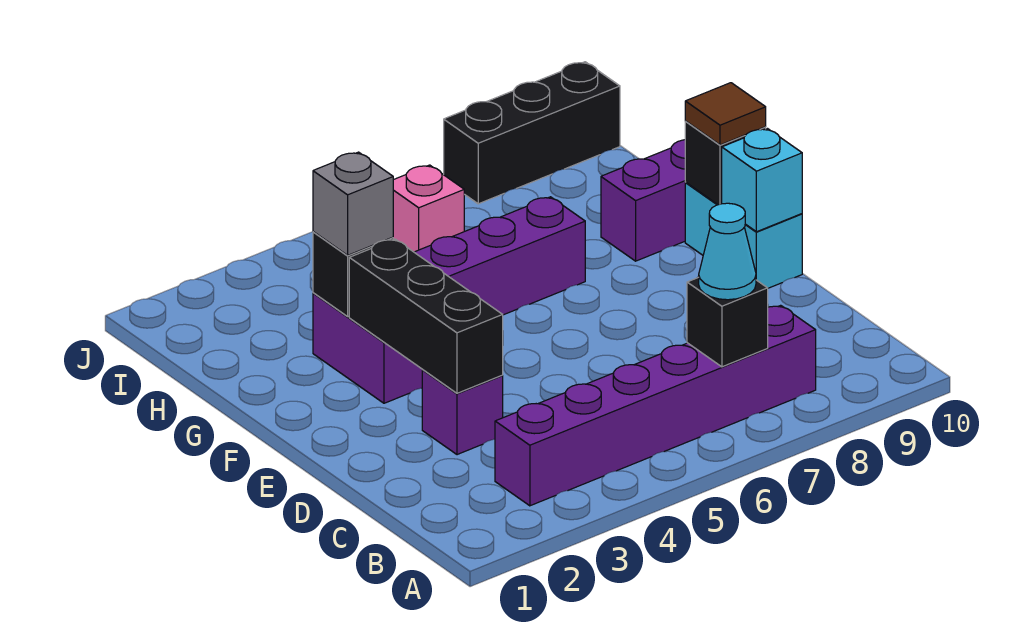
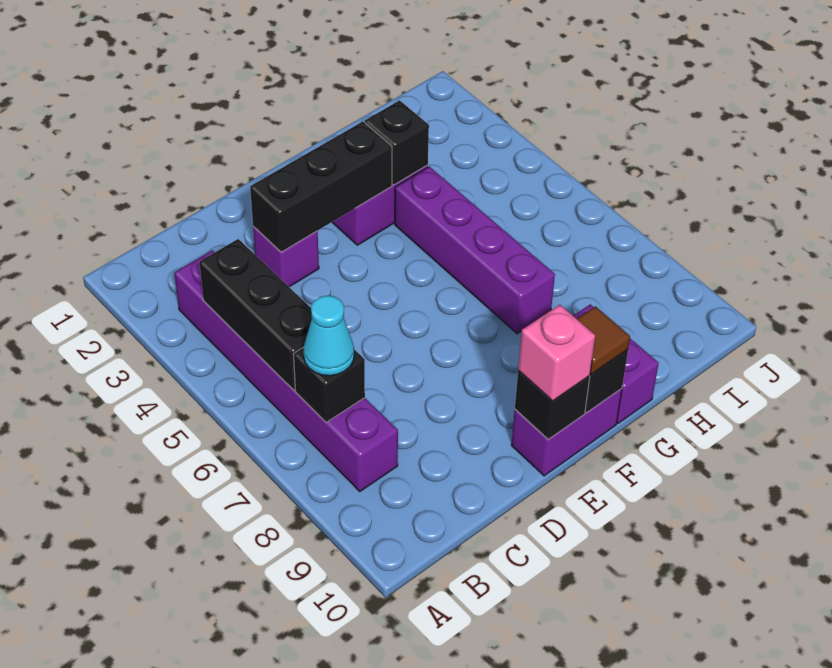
cyan brick E10:F10 level 1 -> purple brick E10:F10 level 1
cyan brick E10 level 2 -> black brick E10 level 2
grey brick G3 level 3 -> none
pink brick I6 level 1 -> pink brick E10 level 3
black brick J8:J10 level 1 -> black brick B4:B6 level 2

